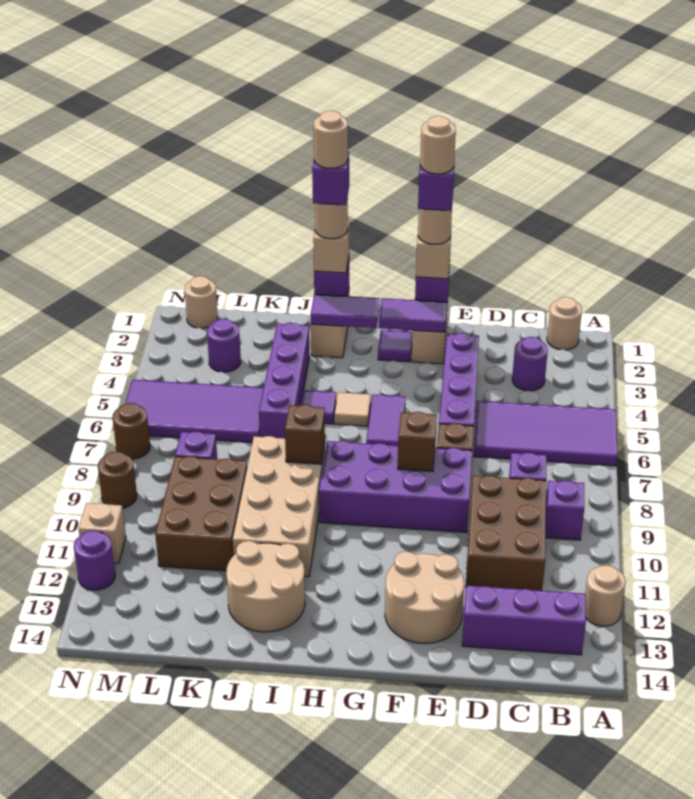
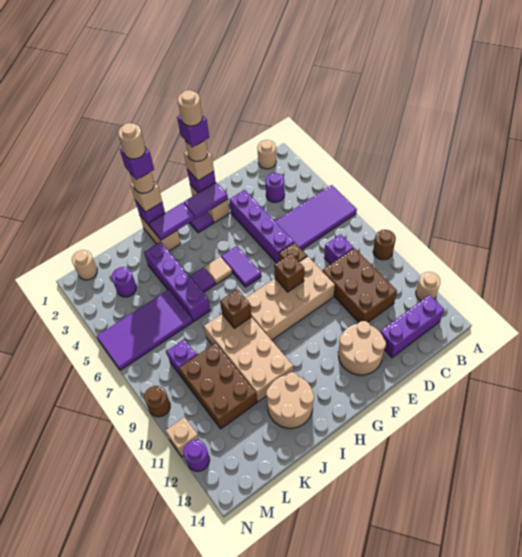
purple brick B9 level 1 -> none
purple brick E8:H9 level 1 -> tan brick E8:H9 level 1
brown round brick N7 level 1 -> brown round brick A9 level 1

